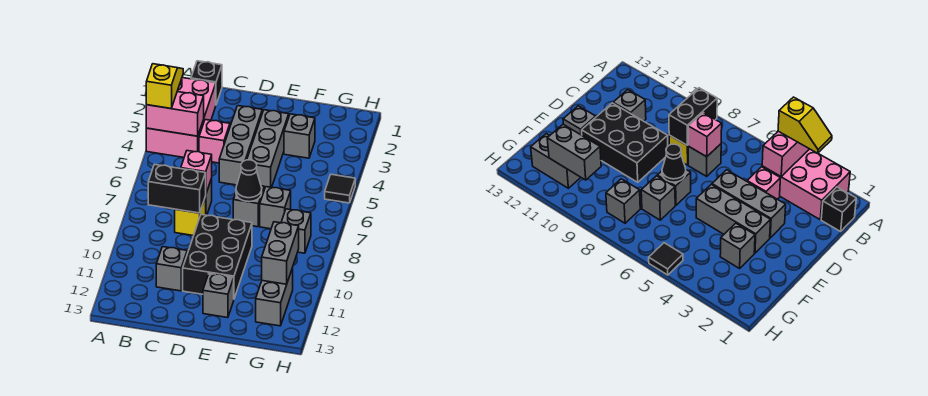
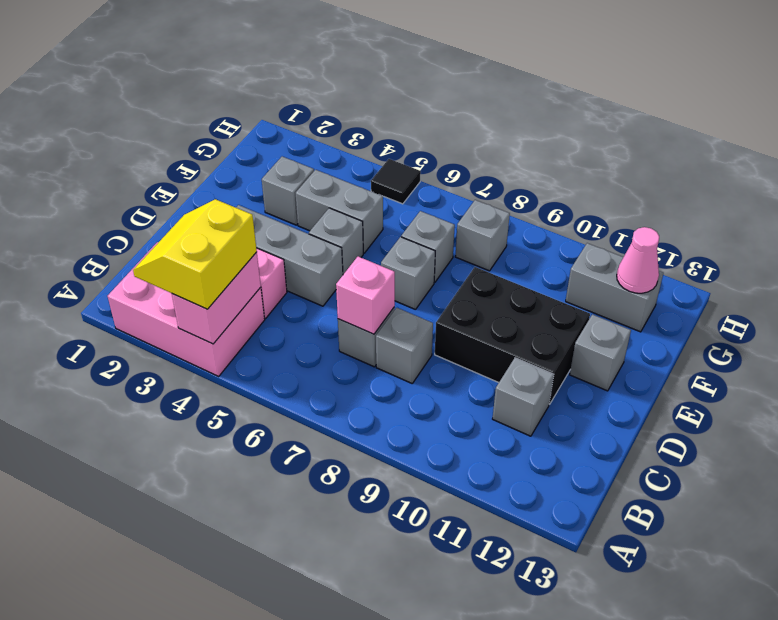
yellow slope A3:A4 level 3 top 4 -> yellow slope A3:B4 level 3 top 4
black brick B1 level 1 -> none
black brick B8:C8 level 2 -> none
yellow brick C8 level 1 -> grey brick C8 level 1
grey brick E3:E5 level 1 -> grey brick E5 level 1
black cone E7 level 2 -> none
grey brick G10:G11 level 2 -> grey brick F4:F5 level 1
none -> pink cone G12 level 2

